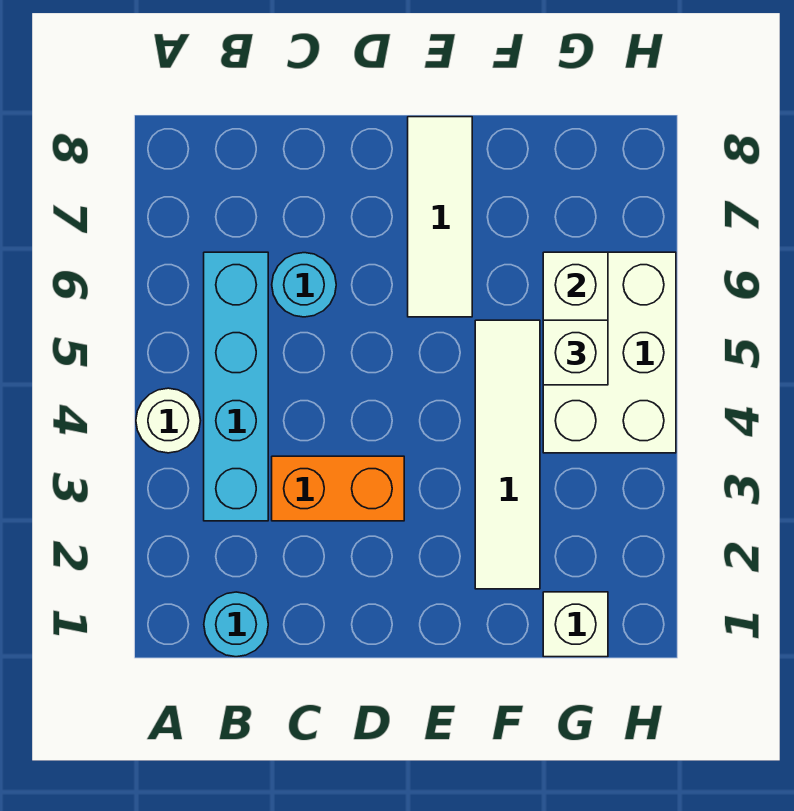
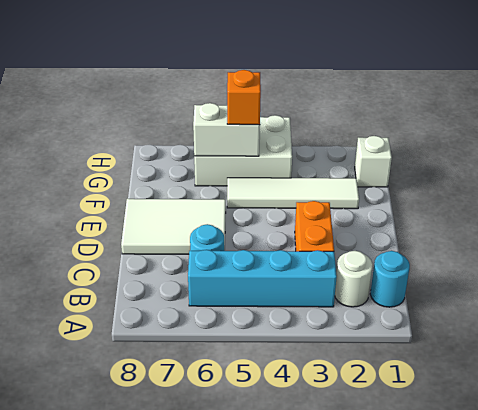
white round brick A4 level 1 -> white round brick B2 level 1
white tile E6:E8 level 1 -> white tile D6:E8 level 1
white brick G5 level 3 -> orange brick G5 level 3

